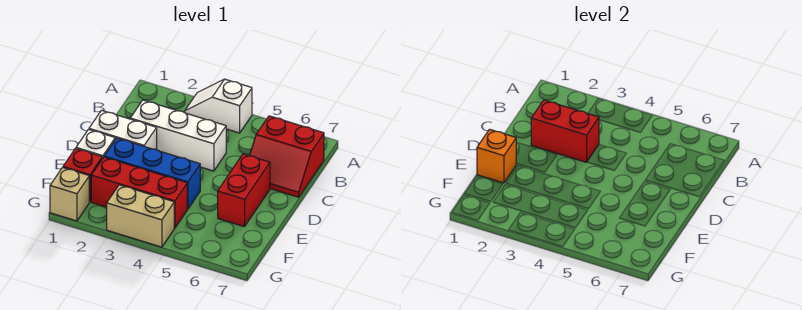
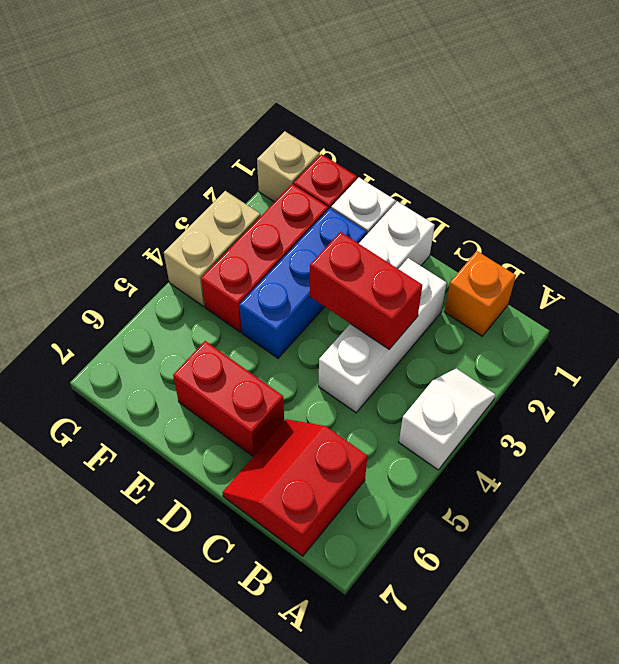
red brick C2:C3 level 2 -> red brick C3:D3 level 2
orange brick E1 level 2 -> orange brick B1 level 1

